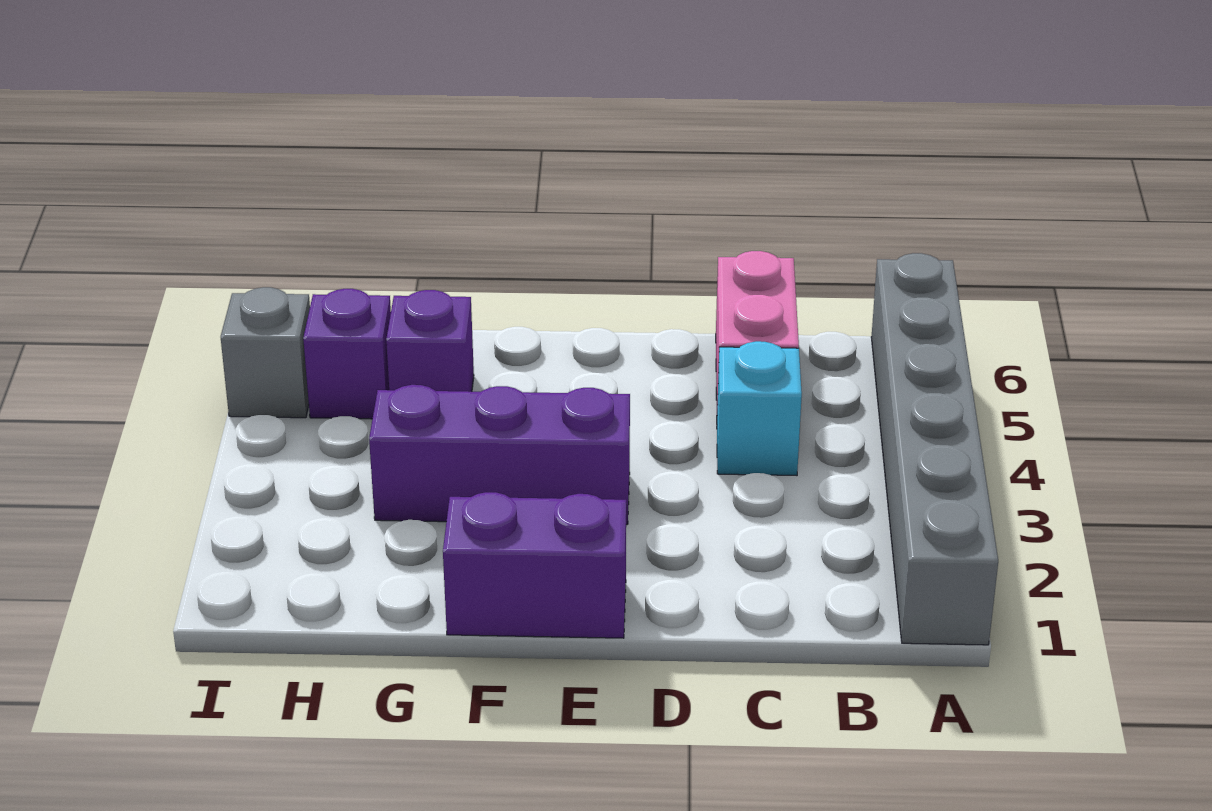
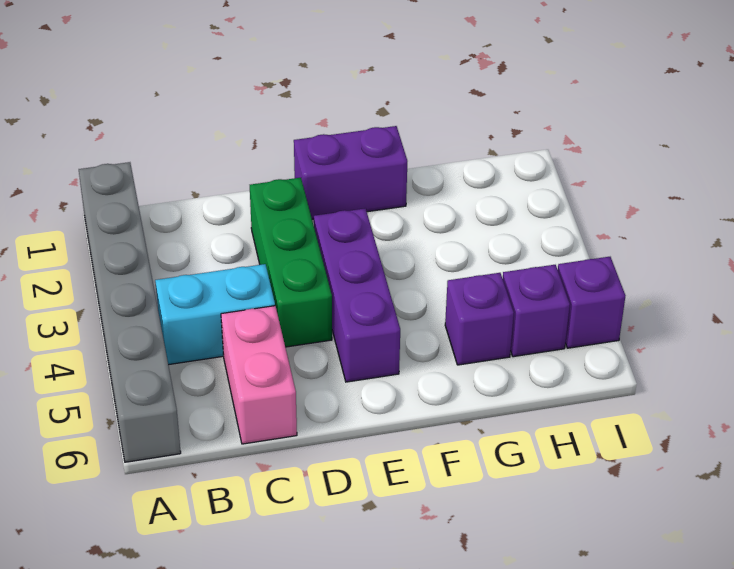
cyan brick C4 level 1 -> cyan brick B4:C4 level 1
none -> green brick D2:D4 level 1
purple brick E3:G3 level 1 -> purple brick E3:E5 level 1
grey brick I5 level 1 -> purple brick I5 level 1

